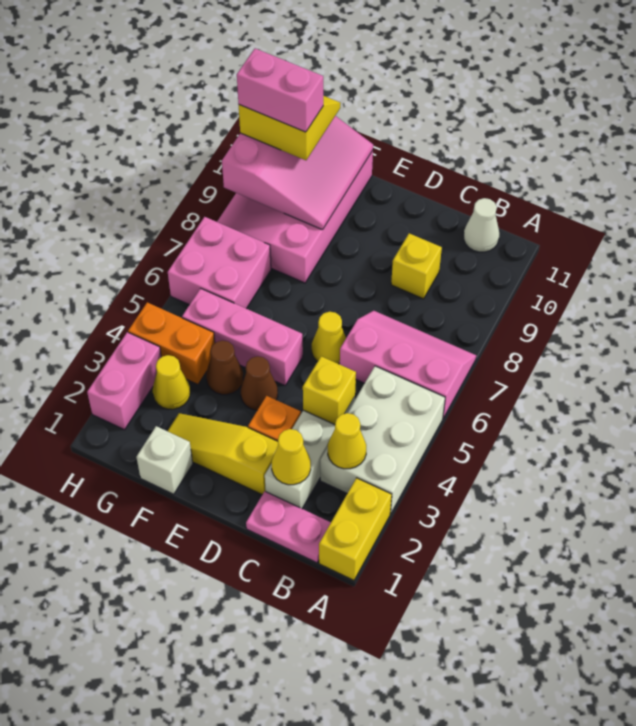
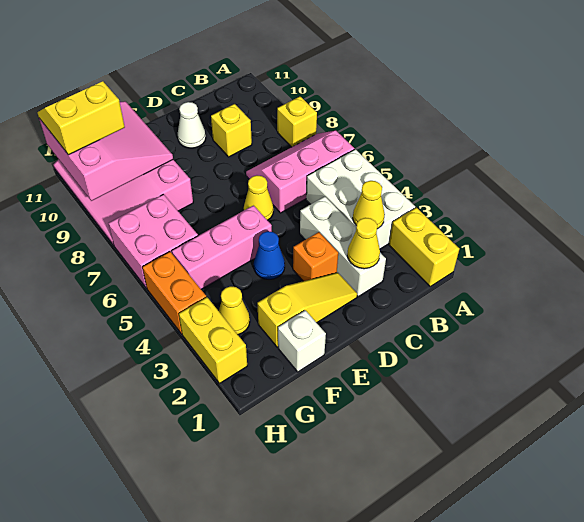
pink plate B1:C1 level 1 -> none
white cone B11 level 1 -> white cone D10 level 1
yellow brick C4 level 2 -> yellow brick A8 level 1
yellow slope D2:F2 level 1 top D -> yellow slope D2:F2 level 1 top F
brown cone E4 level 1 -> blue cone E4 level 1
brown cone F4 level 1 -> none
orange brick G4:H4 level 1 -> orange brick H4:H5 level 1
pink brick G10:H10 level 4 -> none
pink brick H2:H3 level 1 -> yellow brick H2:H3 level 1

